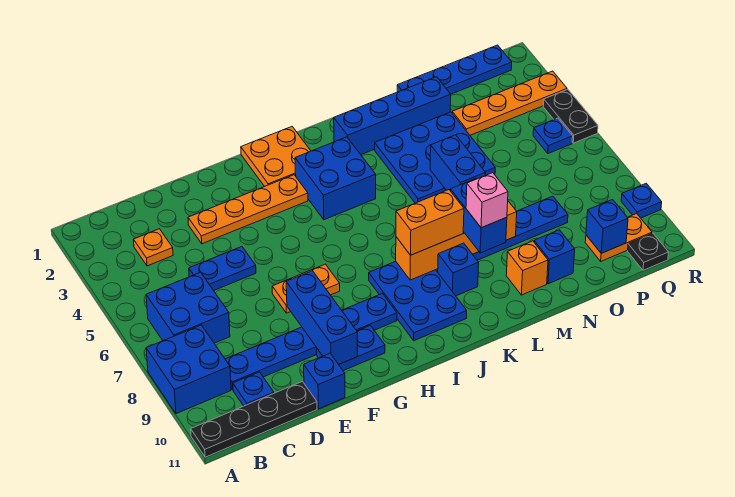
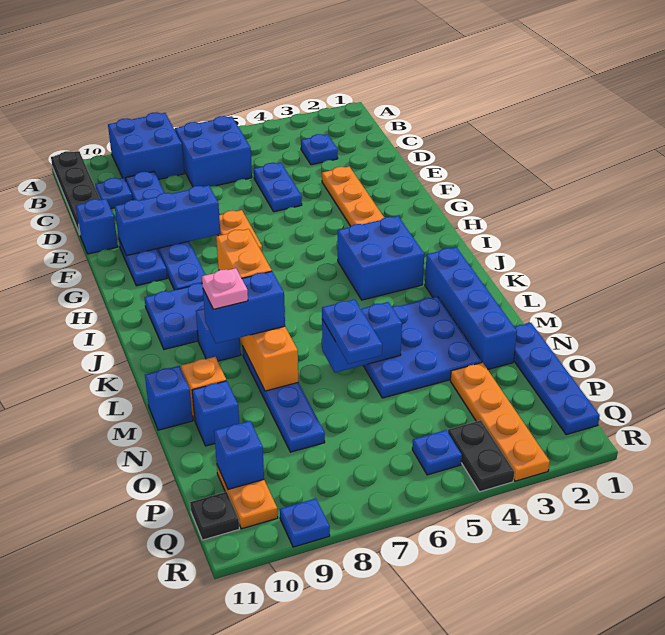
orange plate C3 level 1 -> blue plate C3 level 1
orange plate H1:I2 level 1 -> none
pink brick L9 level 4 -> pink plate L9 level 4
none -> blue plate M6:N6 level 3
none -> blue brick M11 level 1
black plate R4:R5 level 1 -> black plate Q4:R4 level 1

